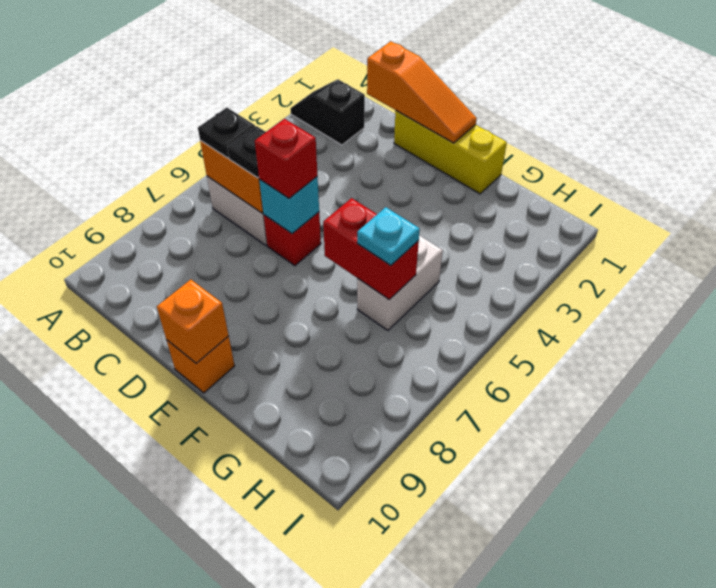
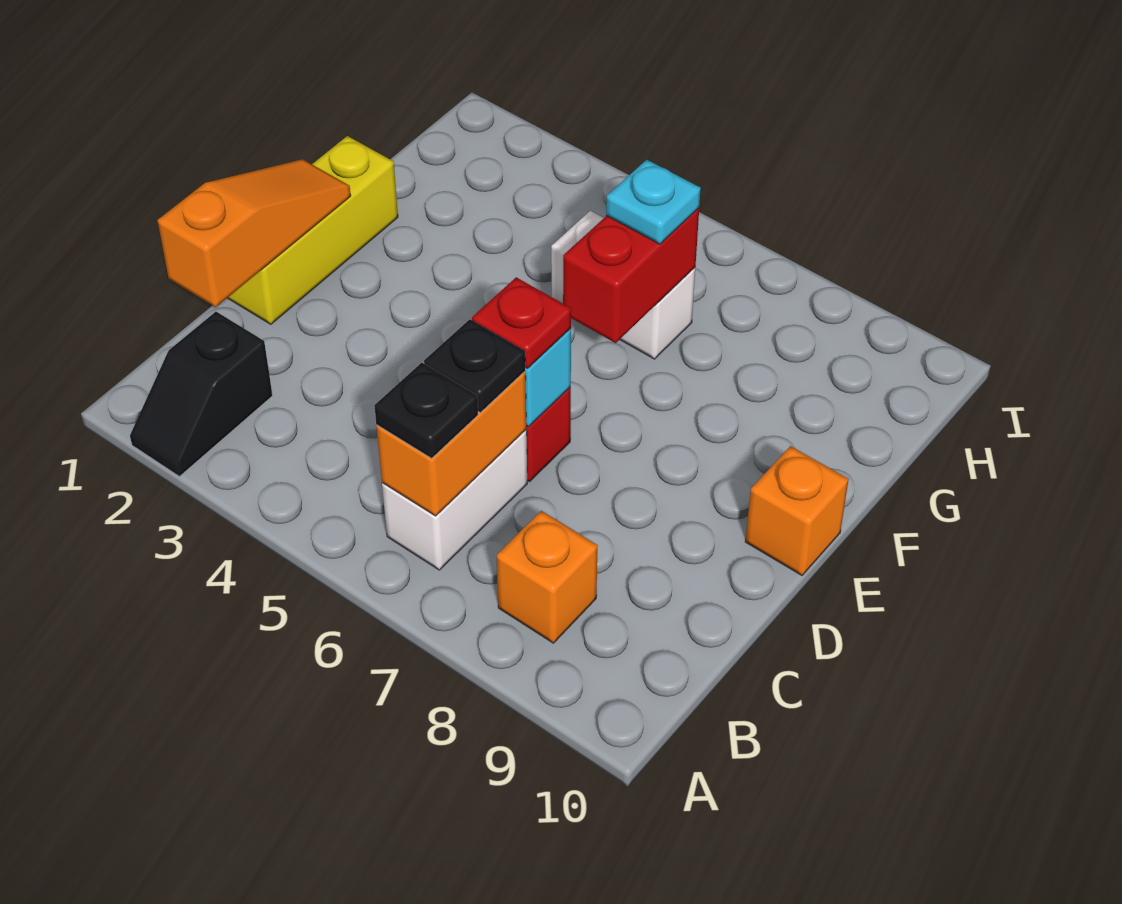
red brick D6 level 3 -> red plate D6 level 3
orange brick E10 level 2 -> orange brick B8 level 1

